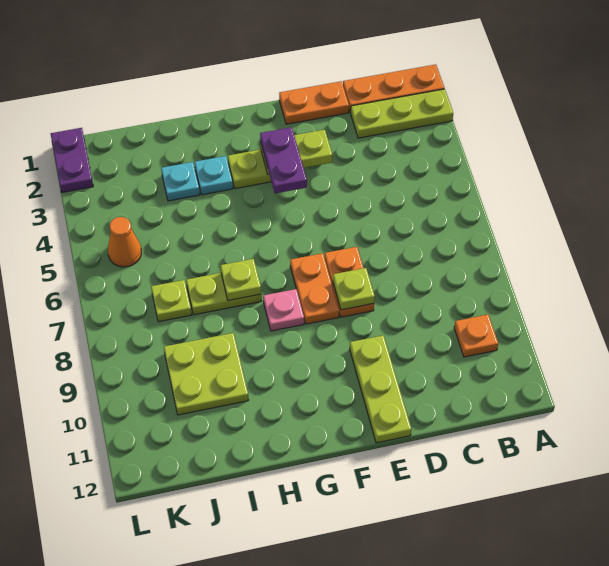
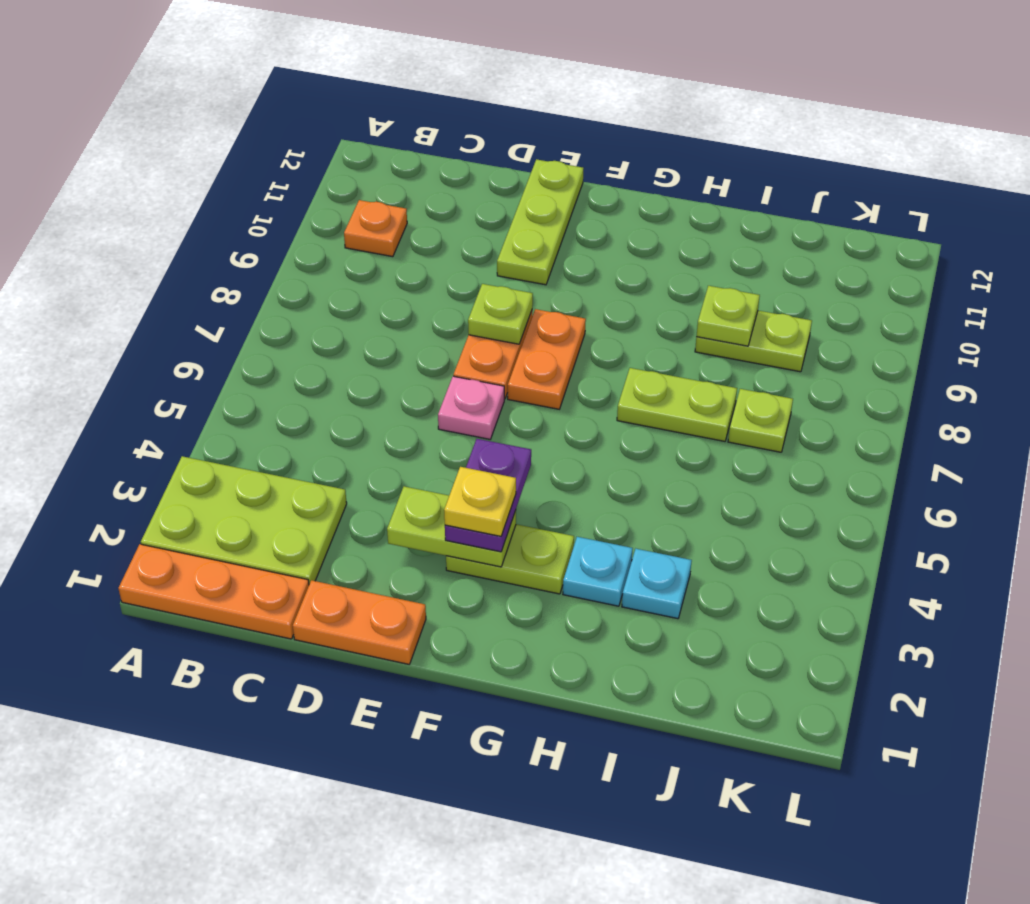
lime plate A2:C2 level 1 -> lime plate A2:C3 level 1
none -> yellow plate F3 level 4
pink plate G8 level 1 -> pink plate E6 level 1
lime plate H7 level 2 -> lime plate I9 level 2
lime plate I9:J10 level 1 -> lime plate I9:J9 level 1
orange cone K5 level 1 -> none
purple plate L1:L2 level 1 -> none

